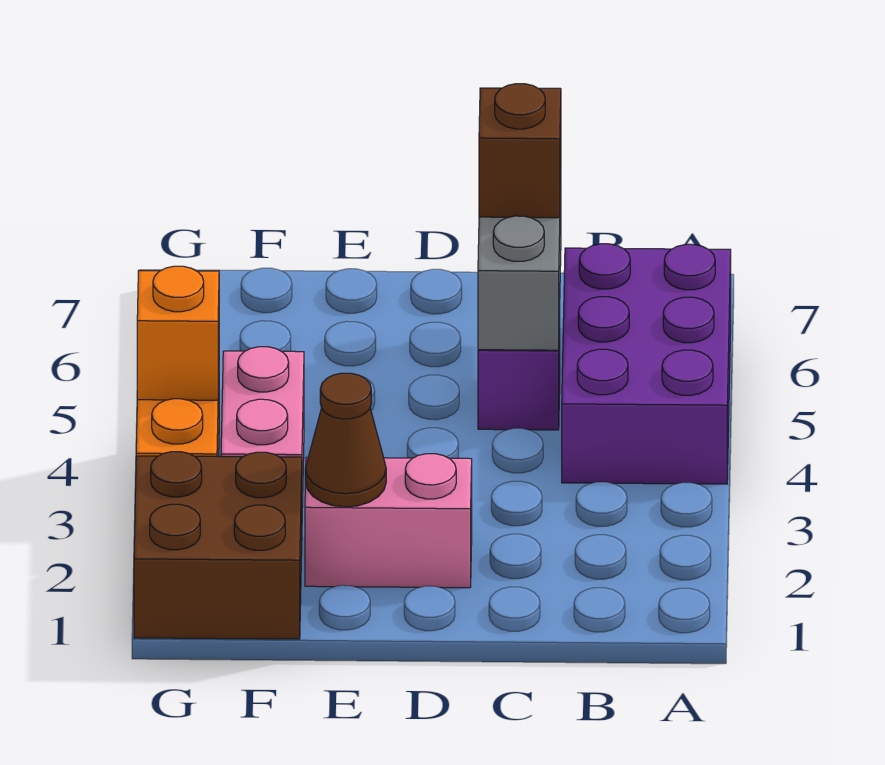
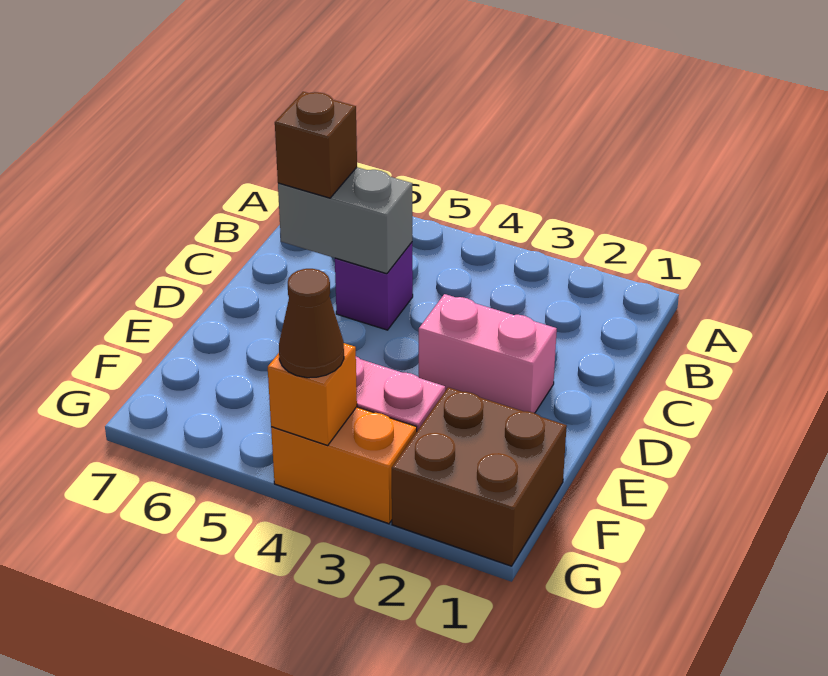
purple brick A4:B6 level 1 -> none
pink brick D2:E2 level 1 -> pink brick D2:D3 level 1
brown cone E2 level 2 -> brown cone G4 level 3

